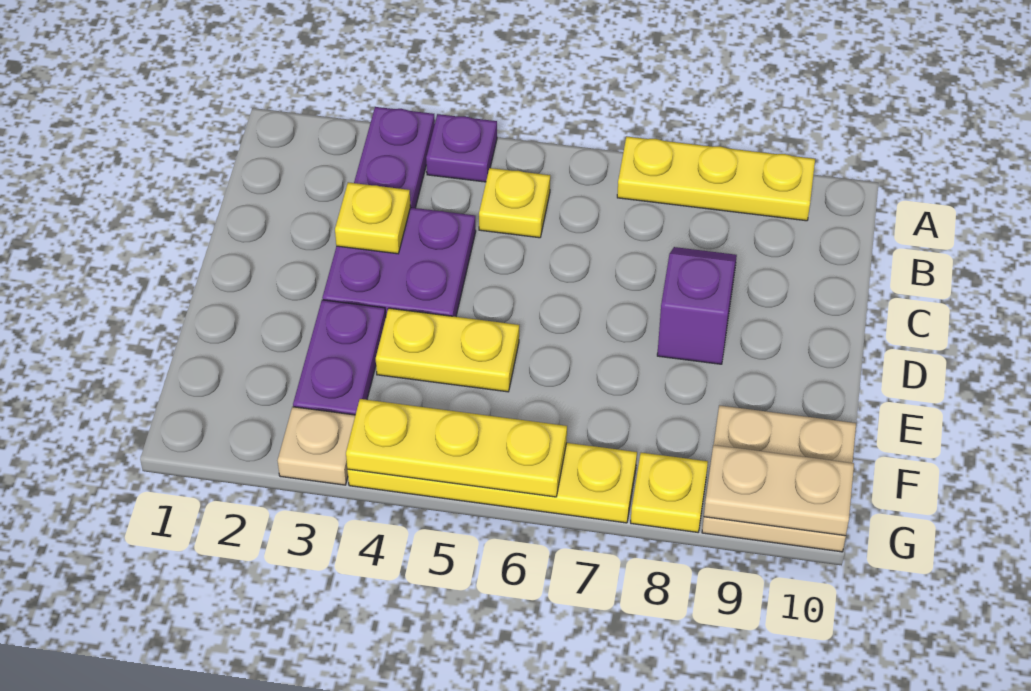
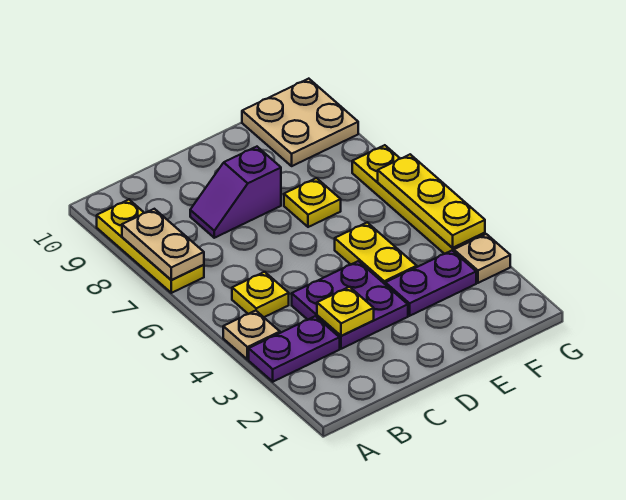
purple plate A4 level 1 -> tan plate A4 level 1
yellow plate G8 level 1 -> yellow plate E7 level 1
tan plate G9:G10 level 2 -> tan plate A7:A8 level 2

